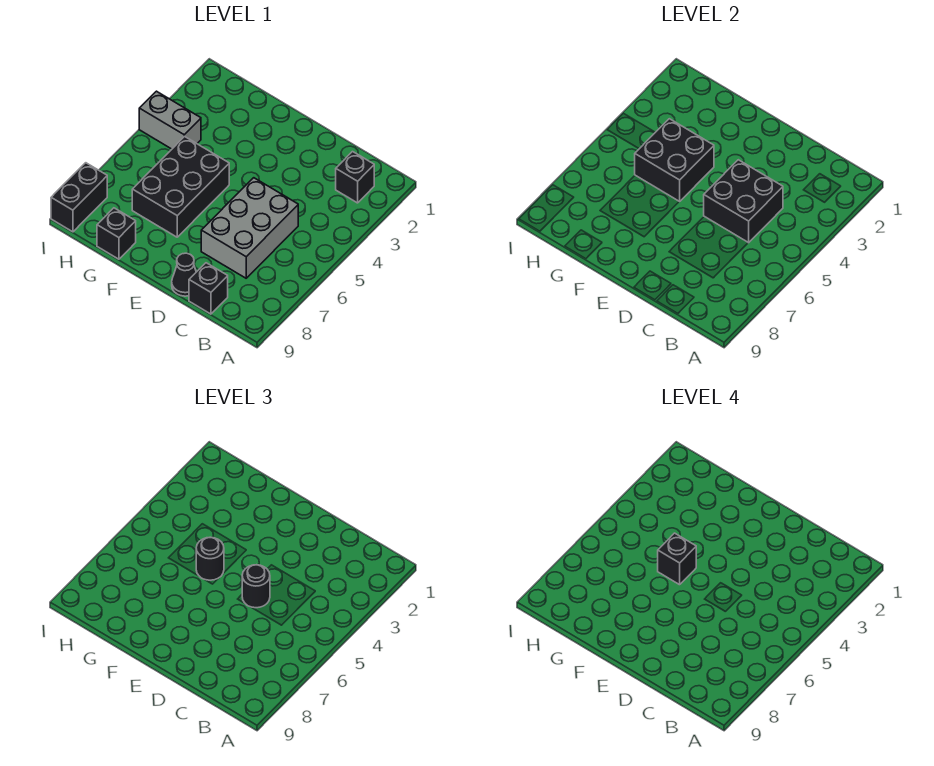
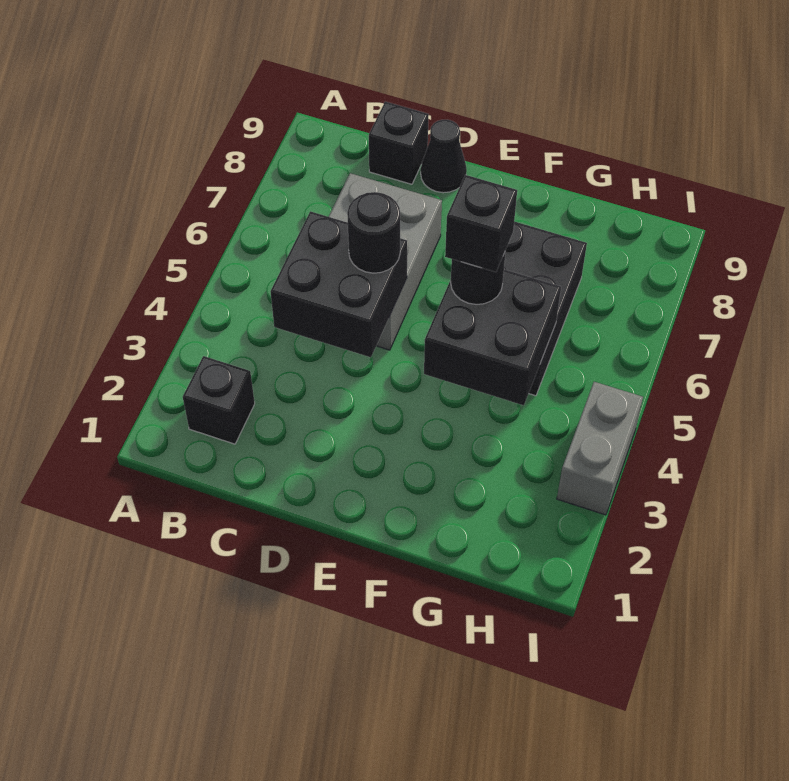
black brick G9 level 1 -> none
grey brick H4:I4 level 1 -> grey brick I3:I4 level 1
black brick I8:I9 level 1 -> none

